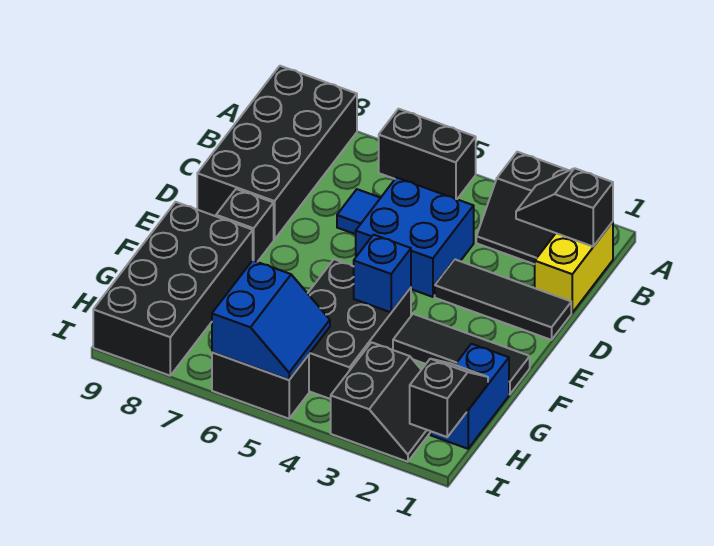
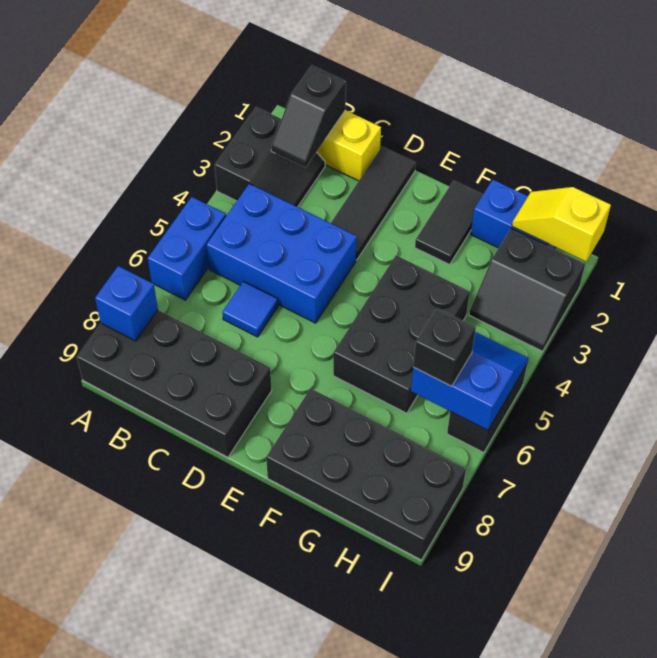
black brick A5:A6 level 1 -> blue brick A5:A6 level 1
blue brick C4:D5 level 1 -> blue brick B4:D5 level 1
black brick E8 level 1 -> black brick H6 level 3
black tile F1:F3 level 1 -> black tile F1:F2 level 1
black brick F4:H5 level 1 -> black brick F4:G6 level 1
blue brick F4 level 2 -> blue brick A8 level 2
black slope H1:I1 level 2 top I -> yellow slope H1:I1 level 2 top I
black slope H2:I3 level 1 top 3 -> black slope H2:I3 level 1 top 2

